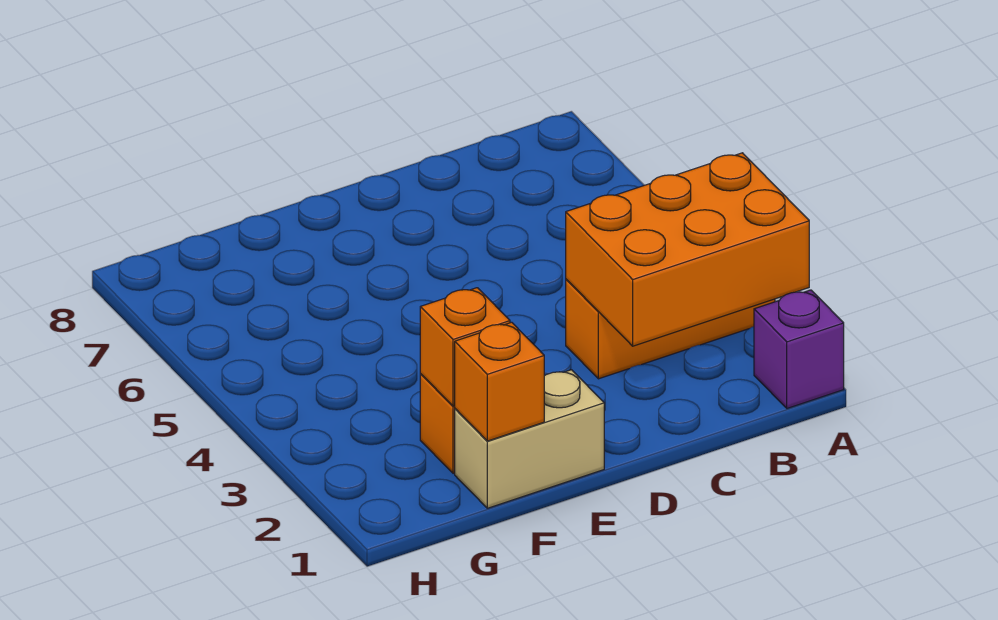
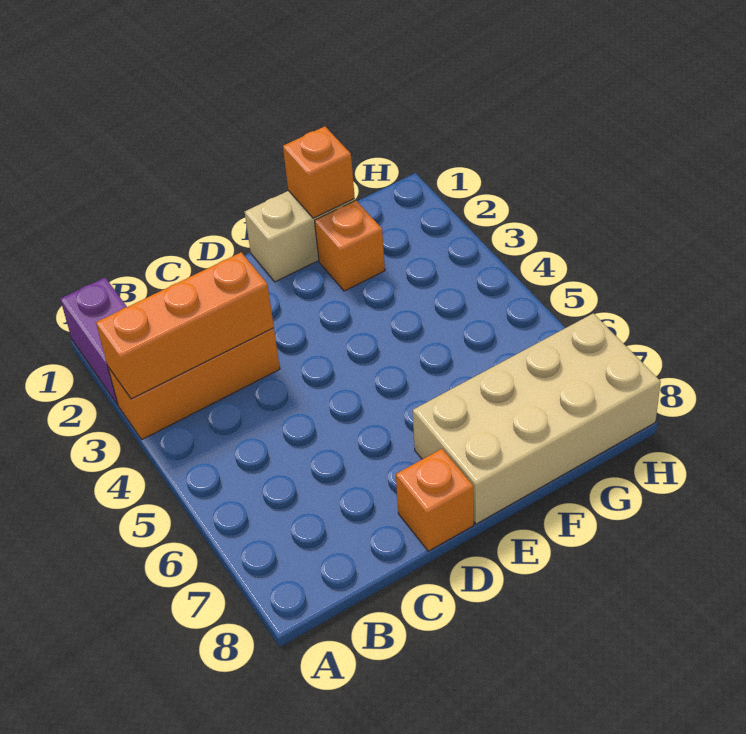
purple brick A1 level 1 -> purple brick A1:A2 level 1
orange brick A2:C3 level 2 -> orange brick A3:C3 level 2
none -> tan brick E7:H8 level 1
orange brick F2 level 2 -> orange brick D8 level 1

